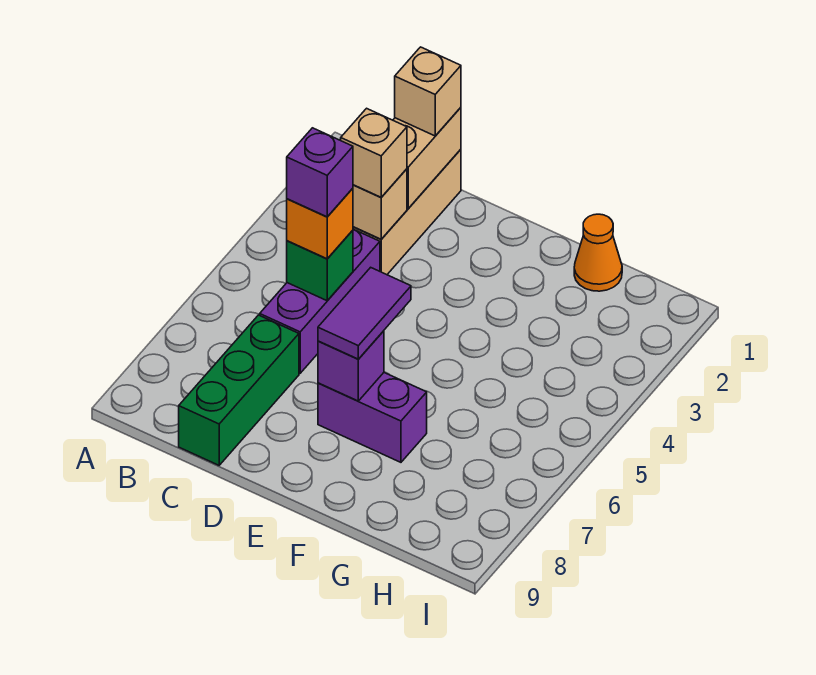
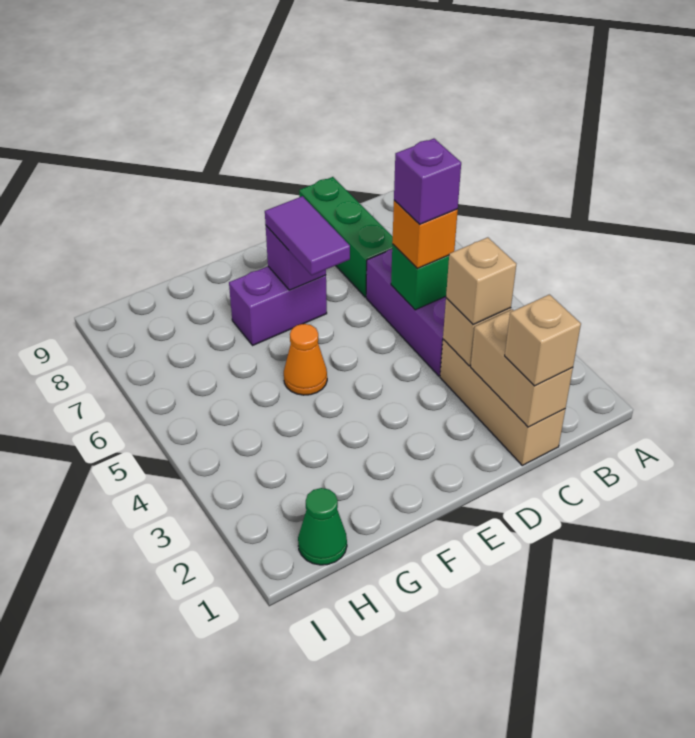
orange cone G1 level 1 -> orange cone F5 level 1
none -> green cone H1 level 1

